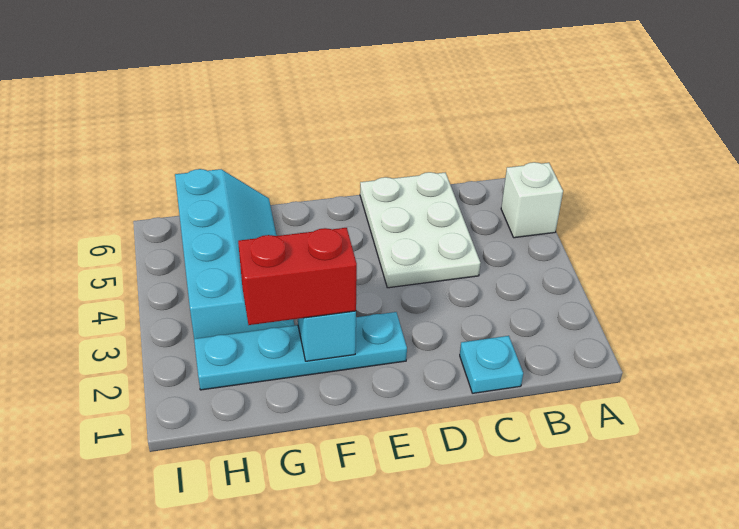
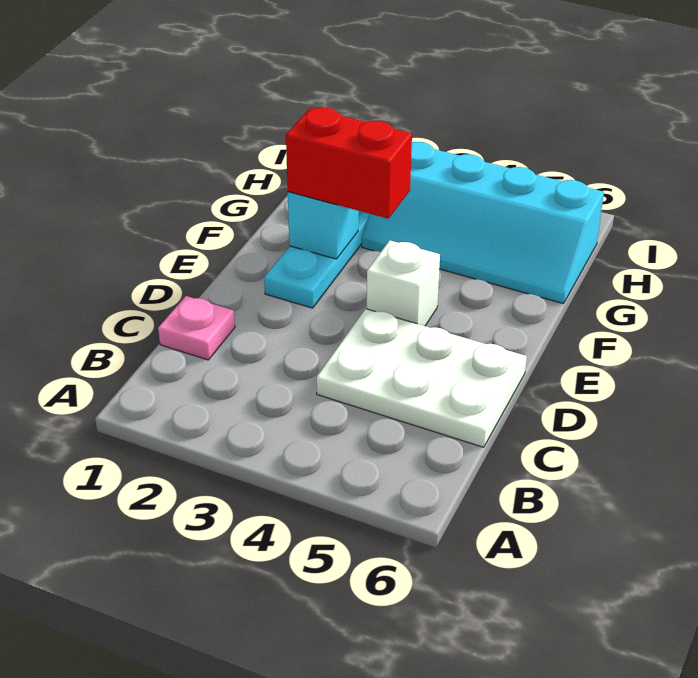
white brick A5 level 1 -> white brick E4 level 1
cyan plate C1 level 1 -> pink plate C1 level 1
red brick F2:G2 level 3 -> red brick F2:F3 level 3

